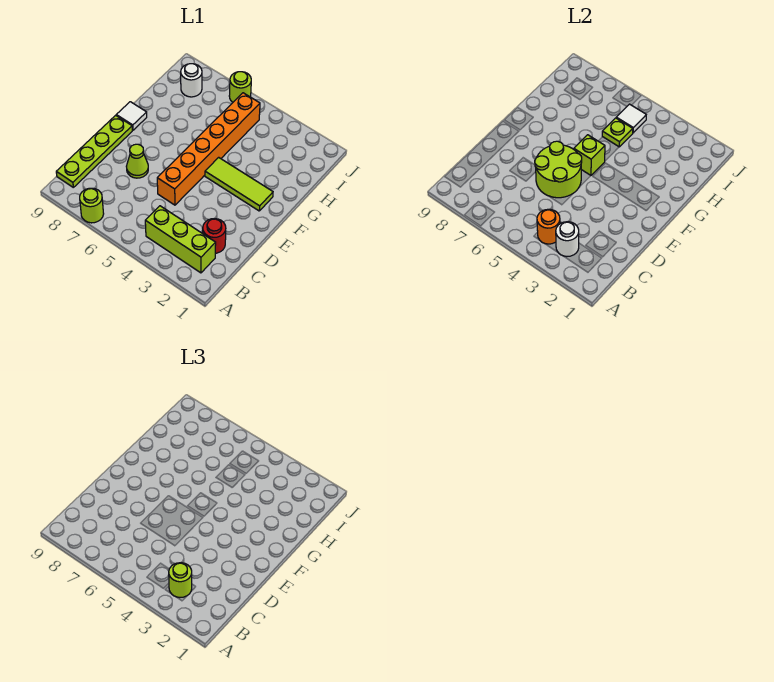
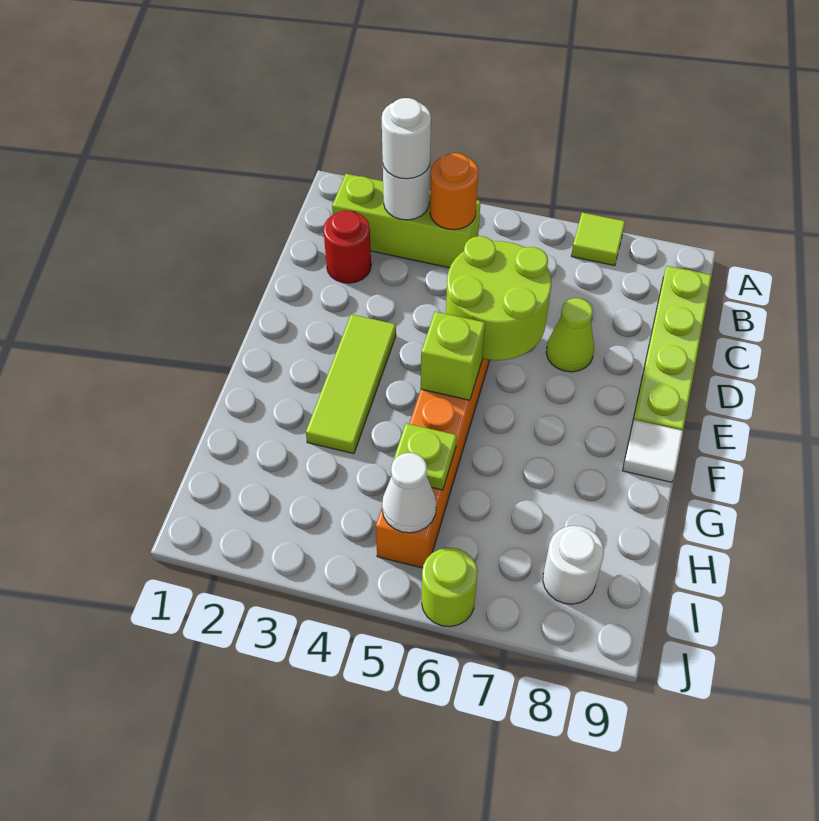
lime round brick A7 level 1 -> lime tile A7 level 1
lime round brick B3 level 3 -> white round brick B3 level 3
lime tile F2:F4 level 1 -> lime tile E3:G3 level 1
white tile I5 level 2 -> white cone I5 level 2

